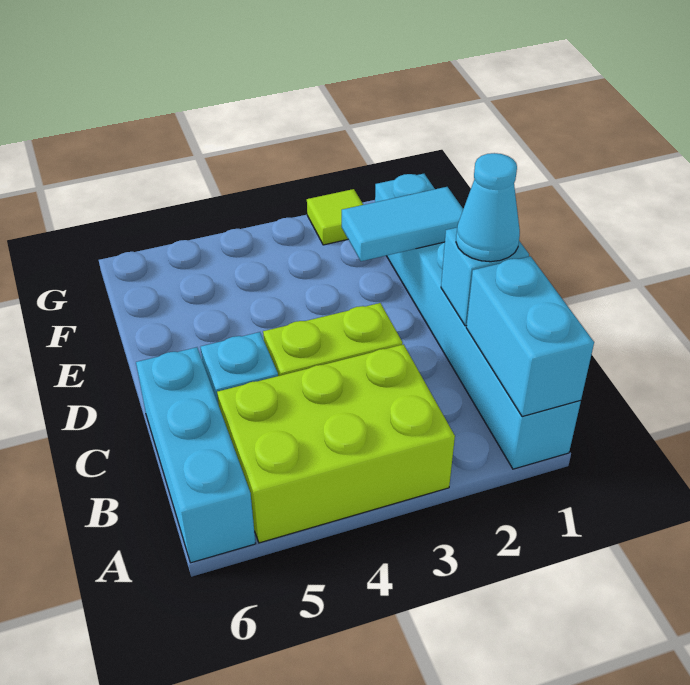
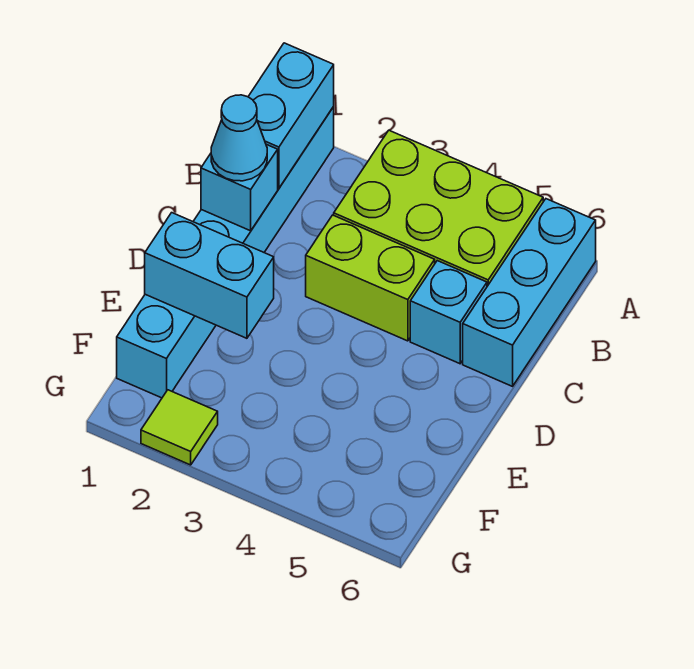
cyan tile E1:E2 level 2 -> cyan brick E1:E2 level 2

